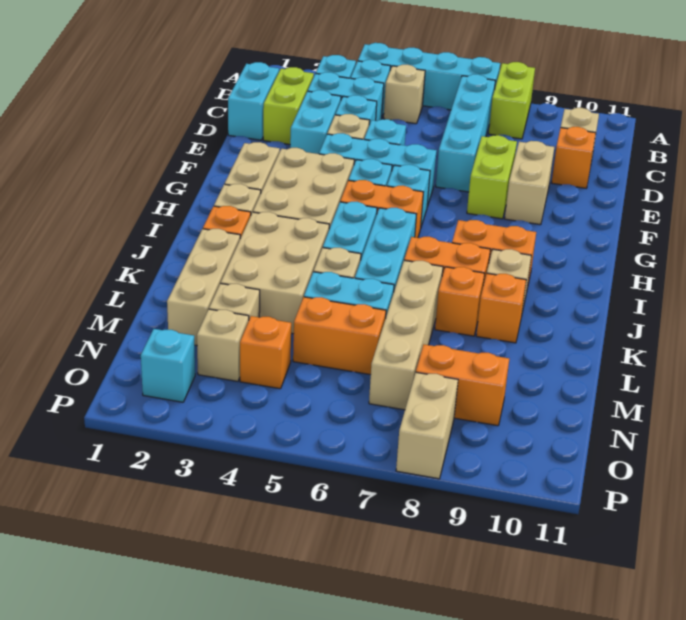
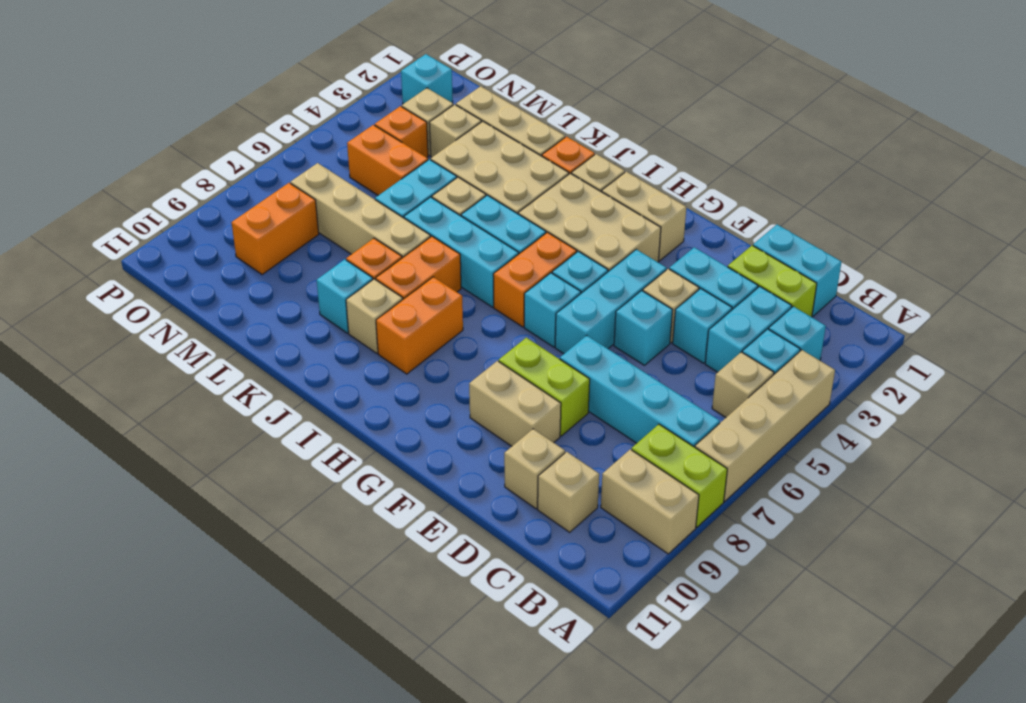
cyan brick A4:A7 level 1 -> tan brick A4:A7 level 1
orange brick D10 level 1 -> tan brick D10 level 1
orange brick K9 level 1 -> cyan brick K9 level 1
orange brick M5:M6 level 1 -> orange brick M5:N5 level 1
tan brick O8:P8 level 1 -> tan brick A9:B9 level 1

